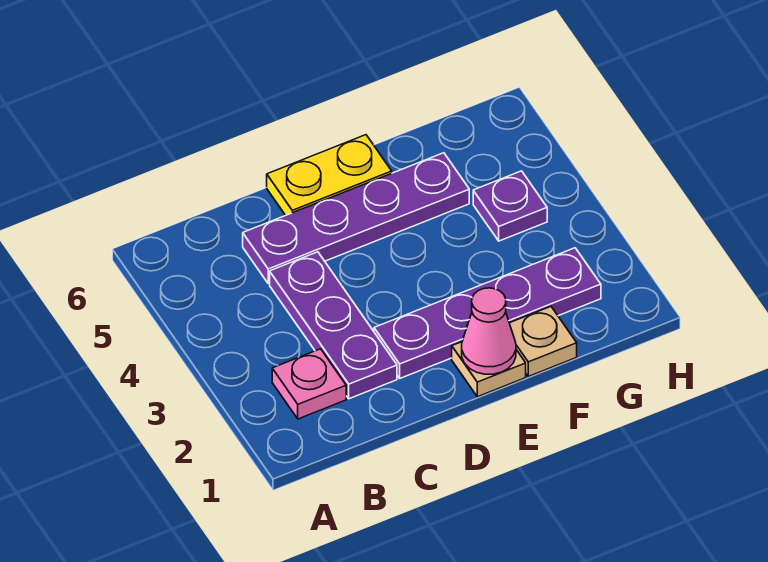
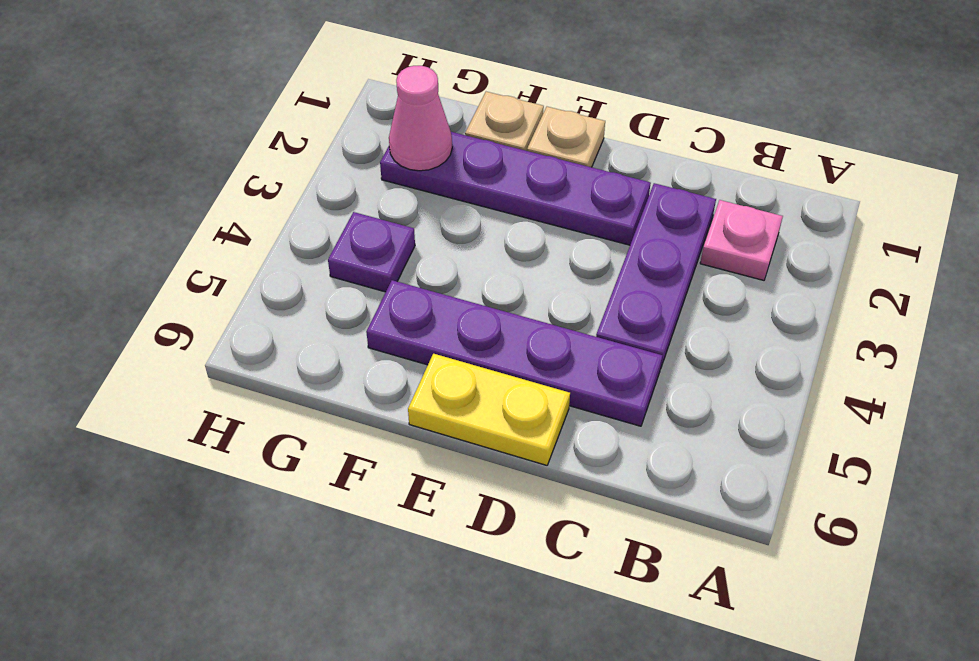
pink cone E1 level 2 -> pink cone G2 level 2

